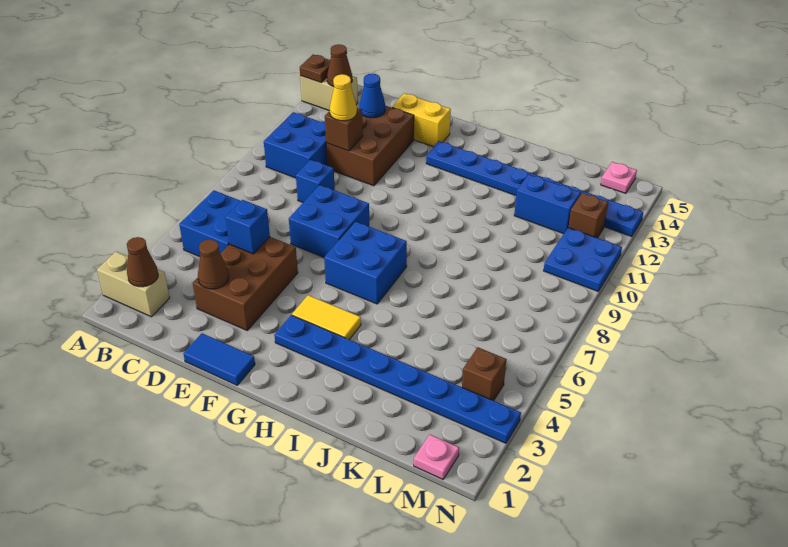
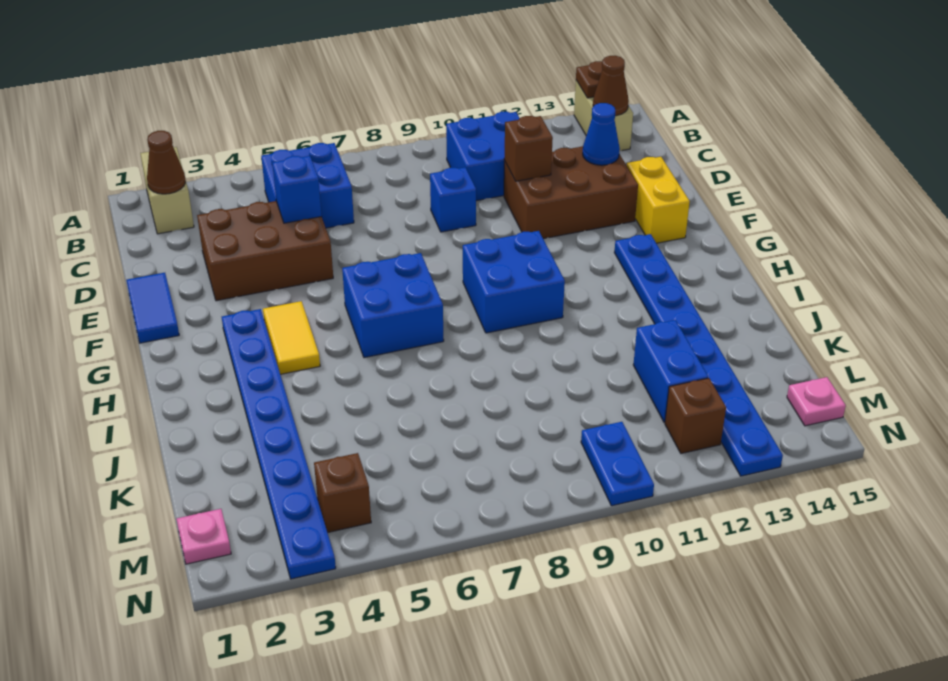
brown cone D3 level 2 -> none
yellow cone D11 level 3 -> none
blue brick E7:F8 level 1 -> blue brick G9:H10 level 1
blue plate M10:N11 level 1 -> blue plate M10:N10 level 1

